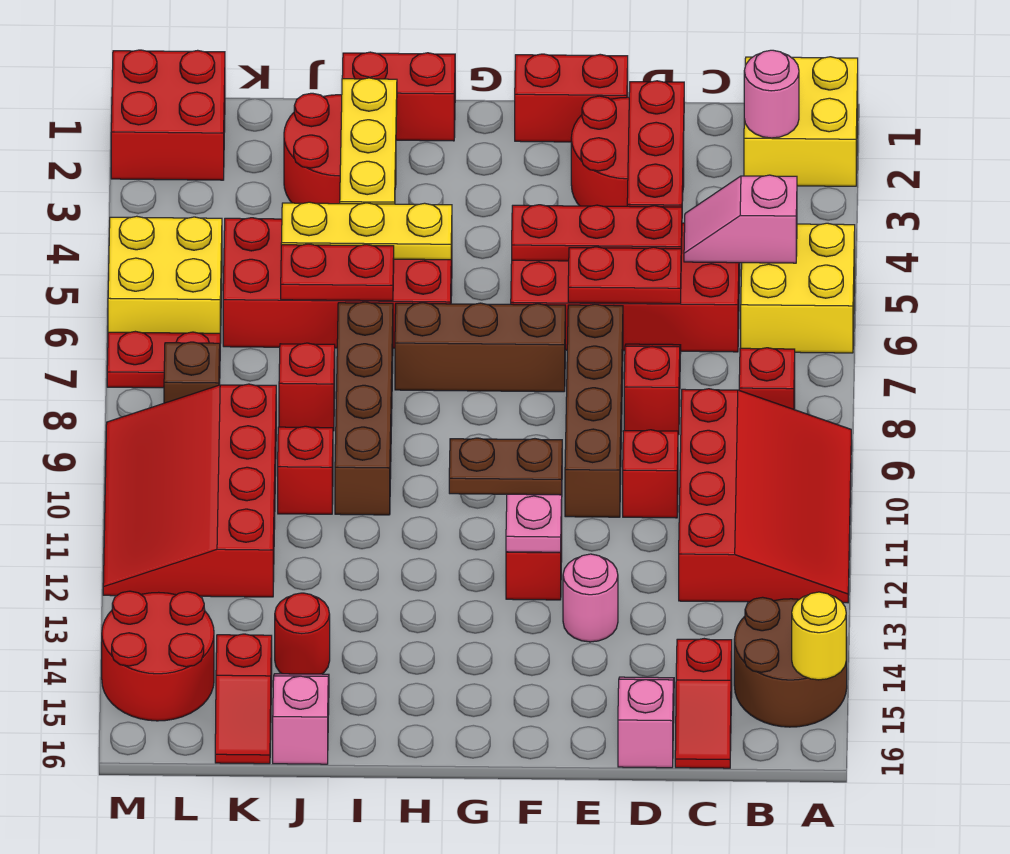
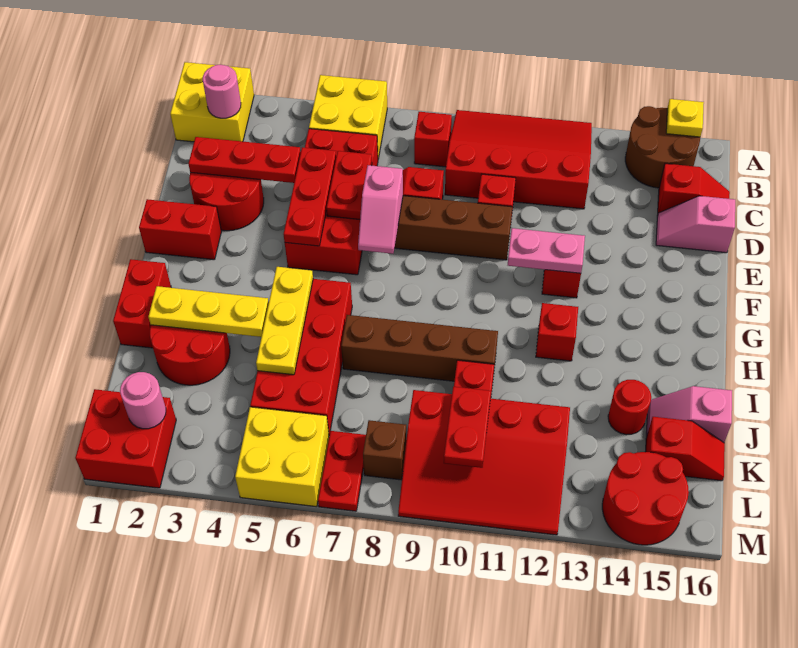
yellow round brick A15 level 2 -> yellow plate A15 level 2
pink slope B5:C5 level 2 top B -> pink slope E7:F7 level 2 top E
red brick E1:F1 level 1 -> red brick F1:F2 level 1
pink round brick E13 level 1 -> pink round brick L2 level 2
brown brick F7:H7 level 1 -> none
brown plate F11:G11 level 3 -> none
red plate I6:J6 level 2 -> red plate K10:L10 level 2
red brick J8 level 1 -> red brick H12 level 1

